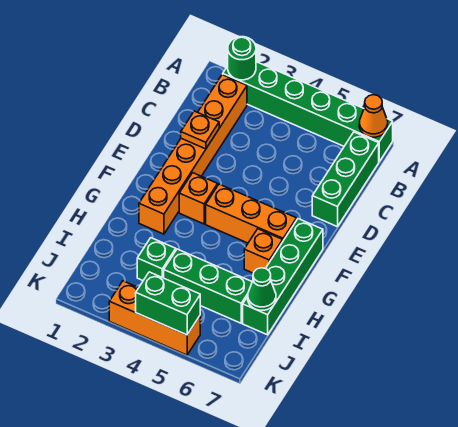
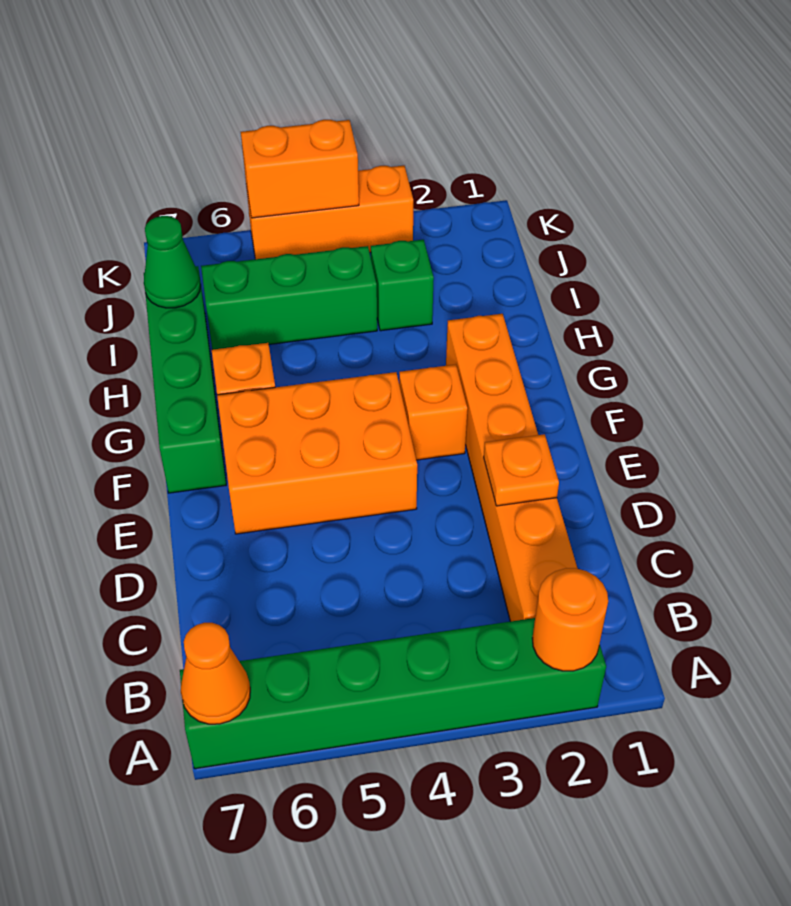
green round brick A2 level 2 -> orange round brick A2 level 2
green brick B7:D7 level 1 -> none
orange brick F4:F6 level 1 -> orange brick E4:F6 level 1
green brick K4:K5 level 2 -> orange brick K4:K5 level 2

